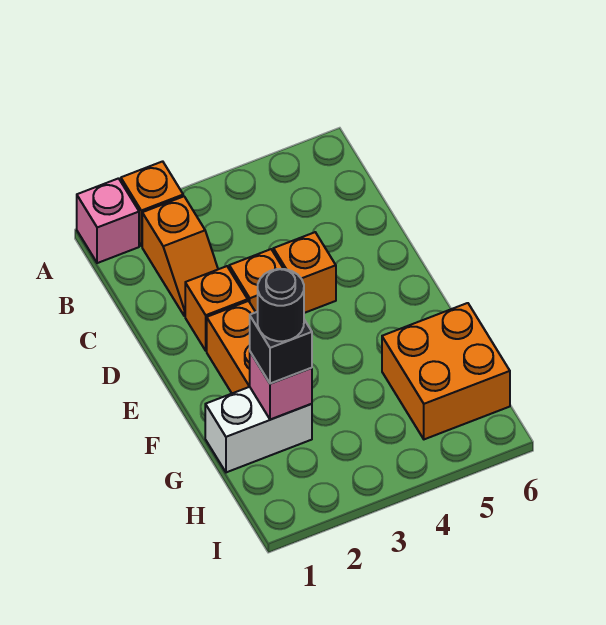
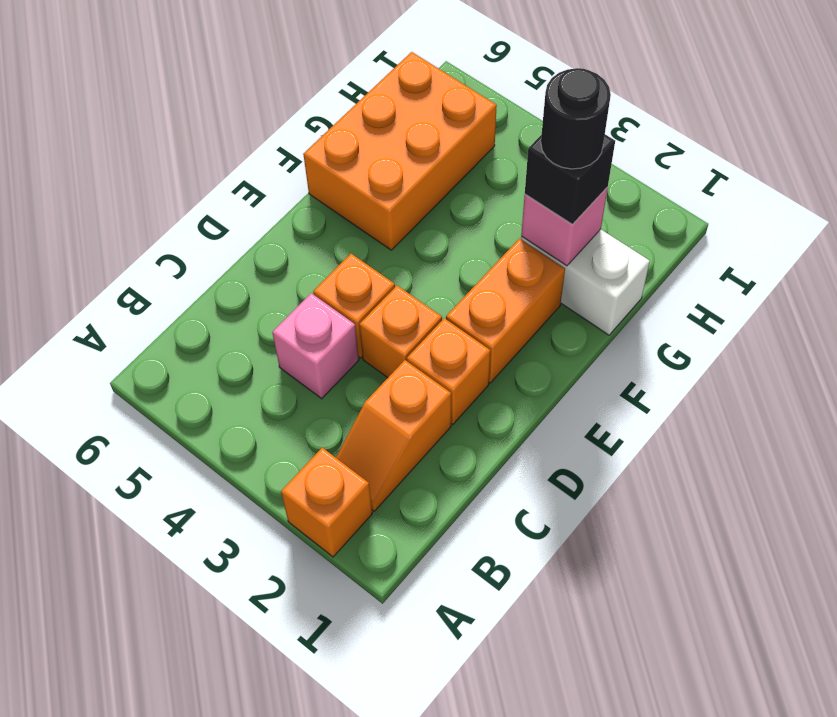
pink brick A1 level 1 -> pink brick C4 level 1
orange slope B2:C2 level 1 top B -> orange slope B2:C2 level 1 top C
orange brick G5:H6 level 1 -> orange brick F5:H6 level 1

